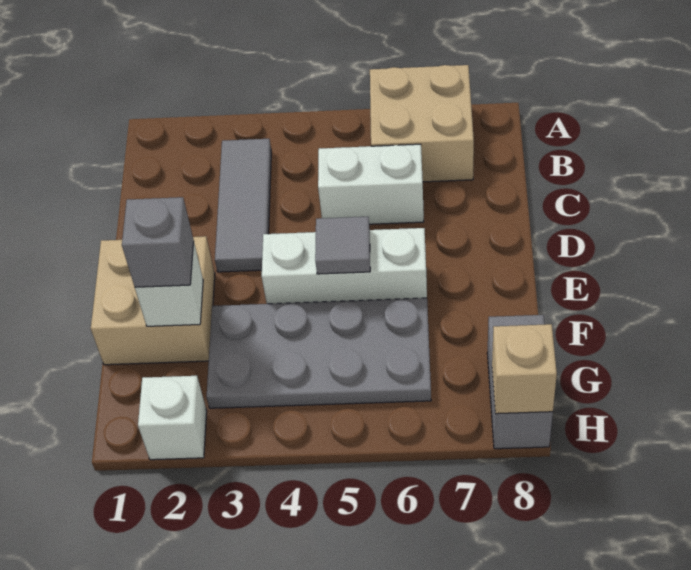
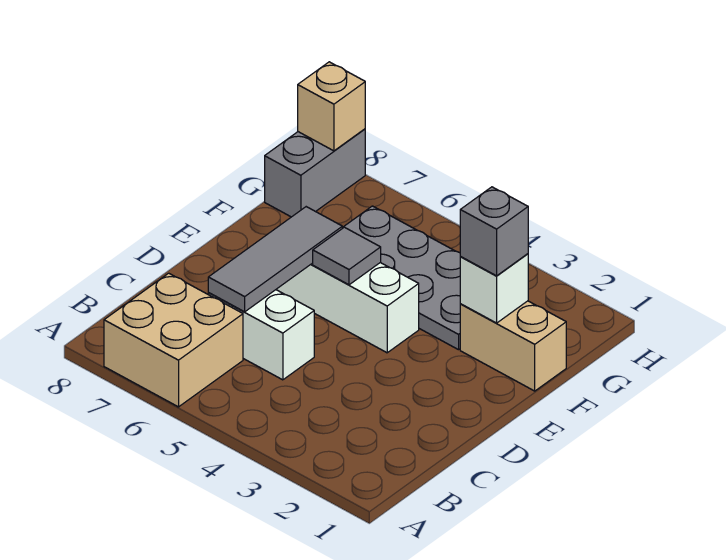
grey tile B3:D3 level 1 -> grey tile C6:E6 level 2
tan brick E1:F2 level 1 -> tan brick F1:F2 level 1
white brick H2 level 1 -> none

